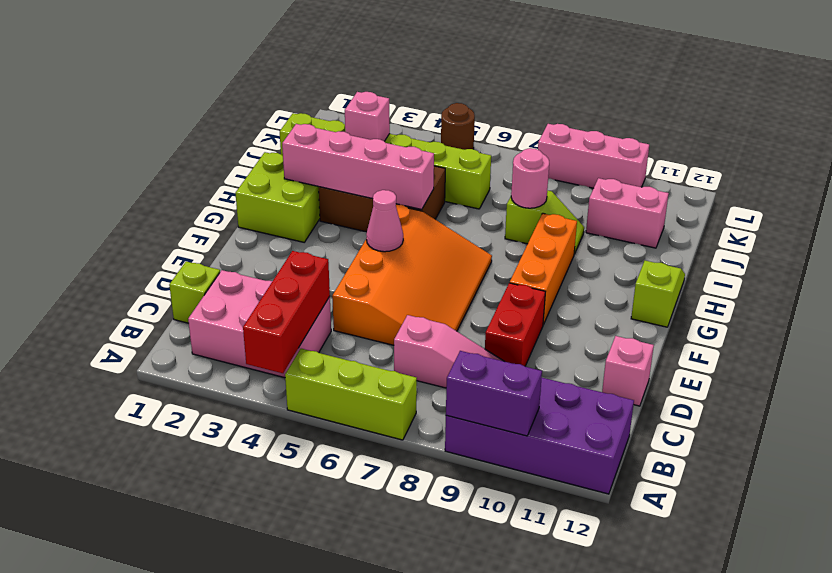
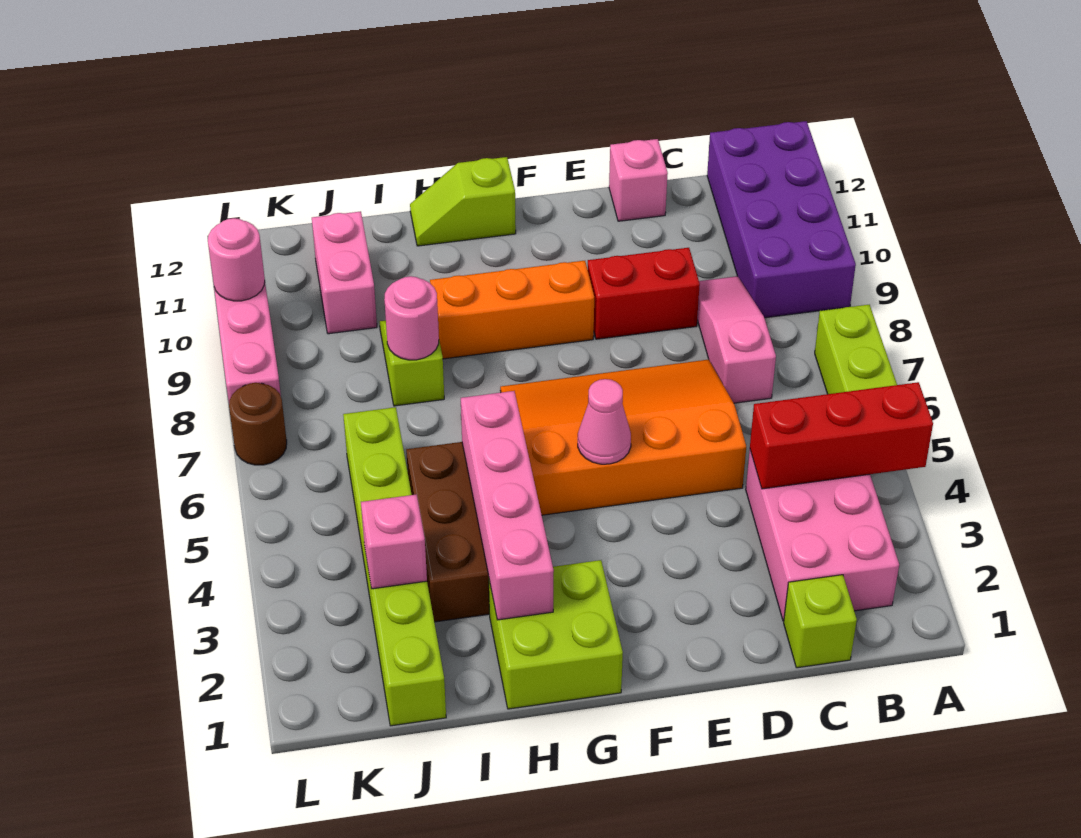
purple brick A9:A10 level 2 -> none
brown round brick L5 level 1 -> brown round brick L7 level 1
none -> pink round brick L10 level 2

